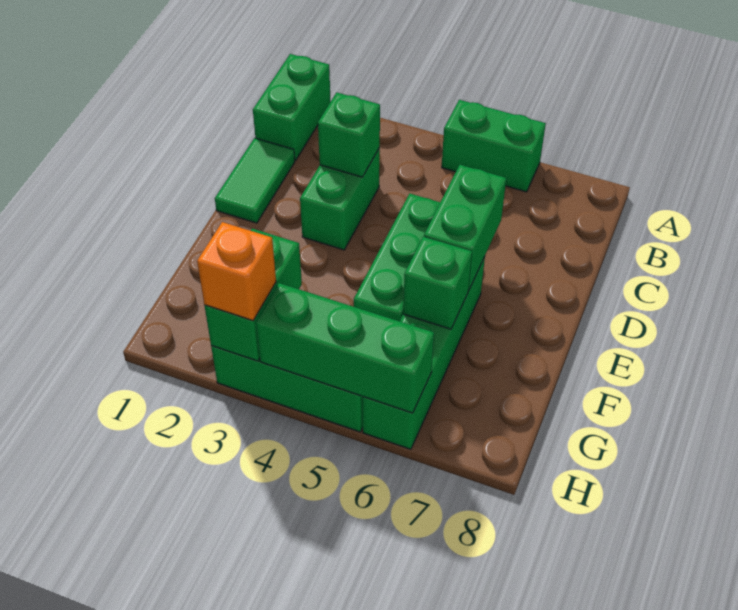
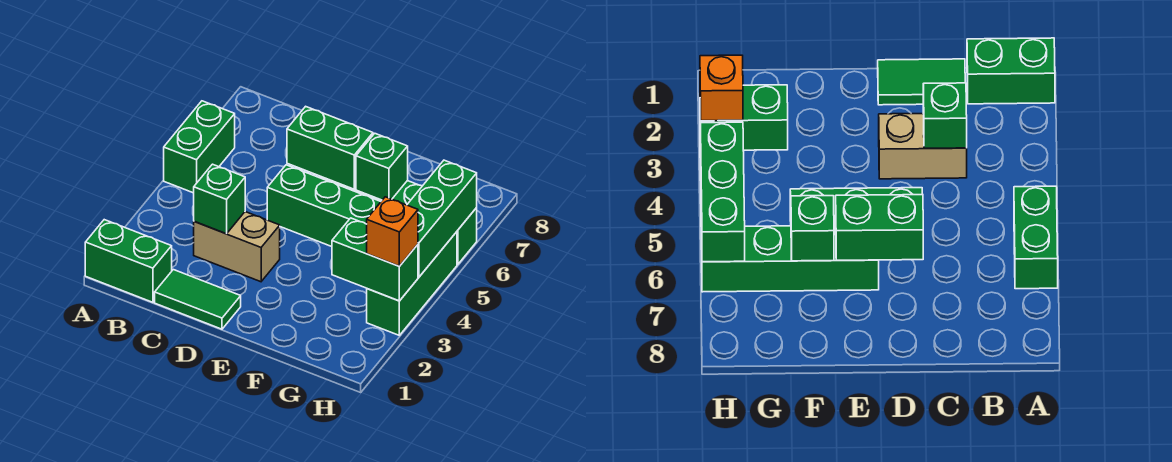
green brick C3:D3 level 1 -> tan brick C3:D3 level 1

